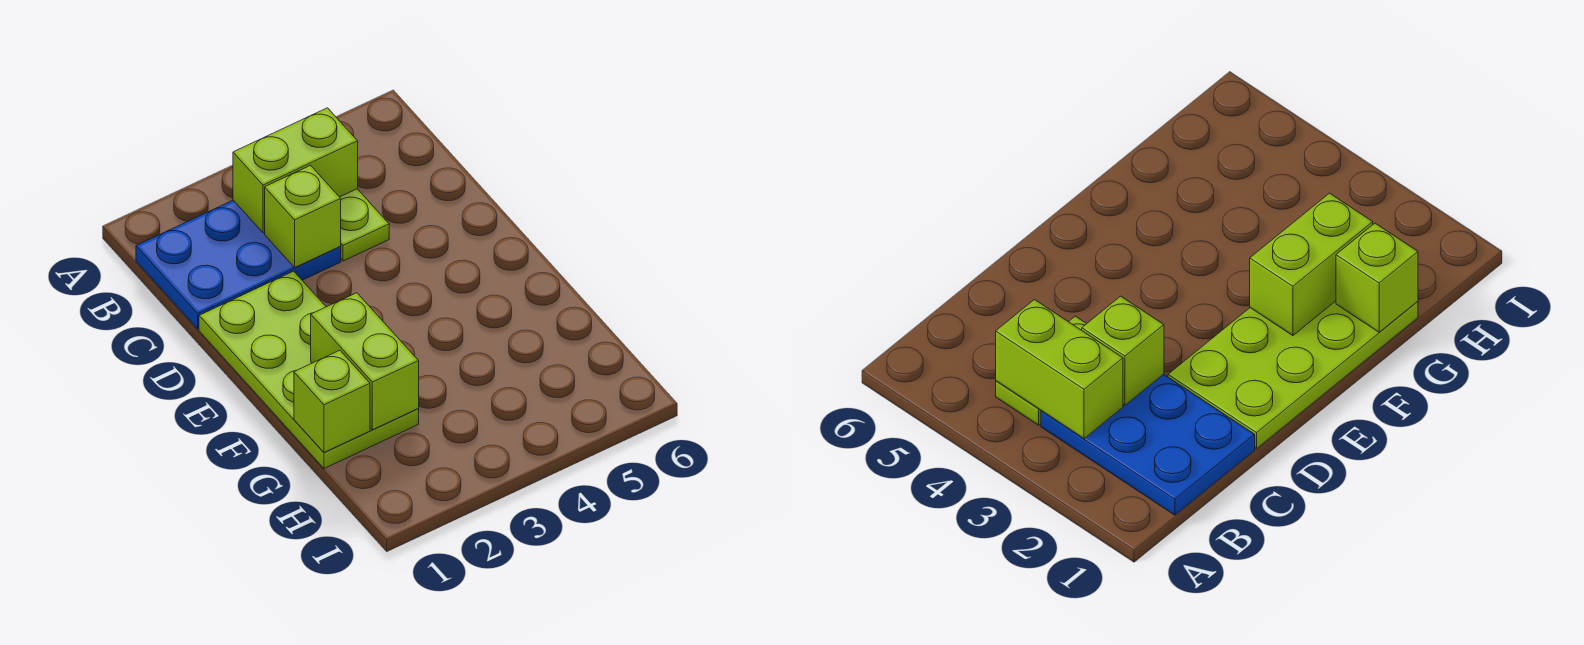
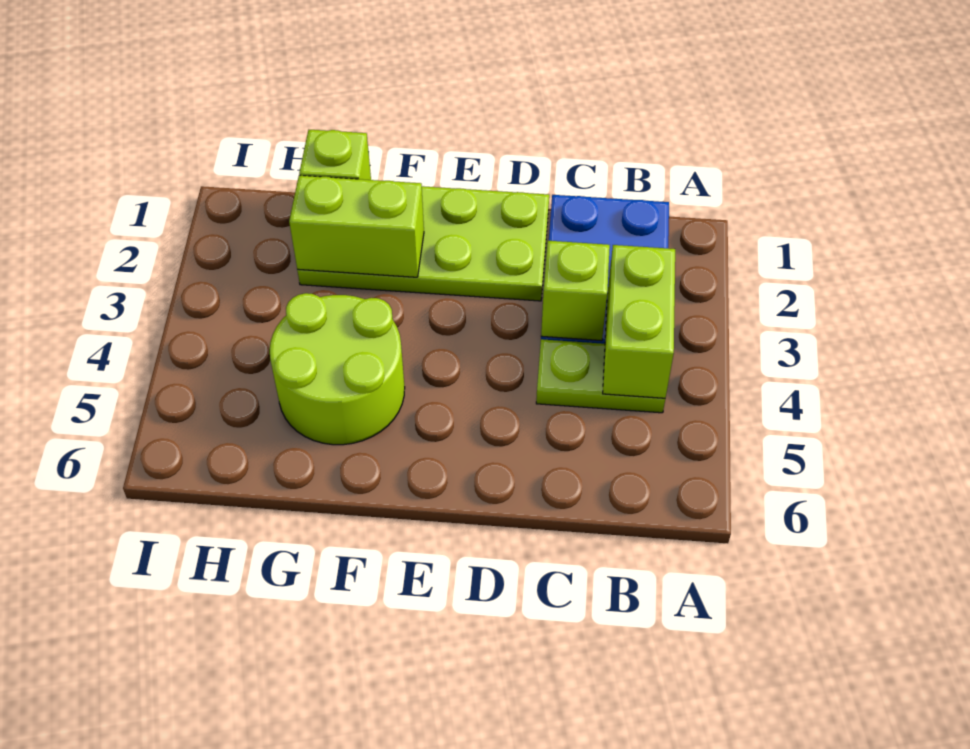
none -> lime round brick F4:G5 level 1

